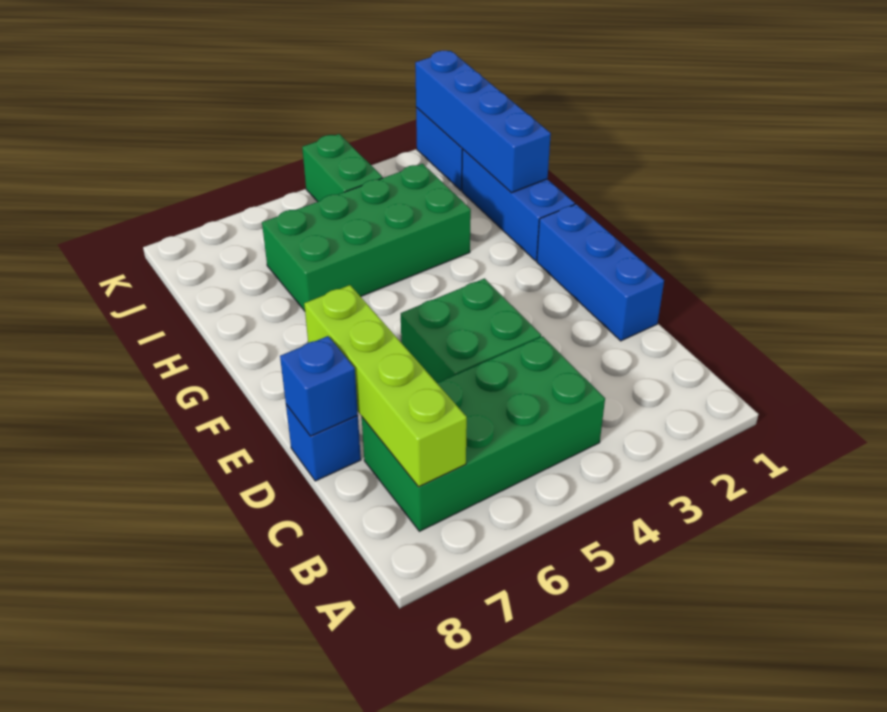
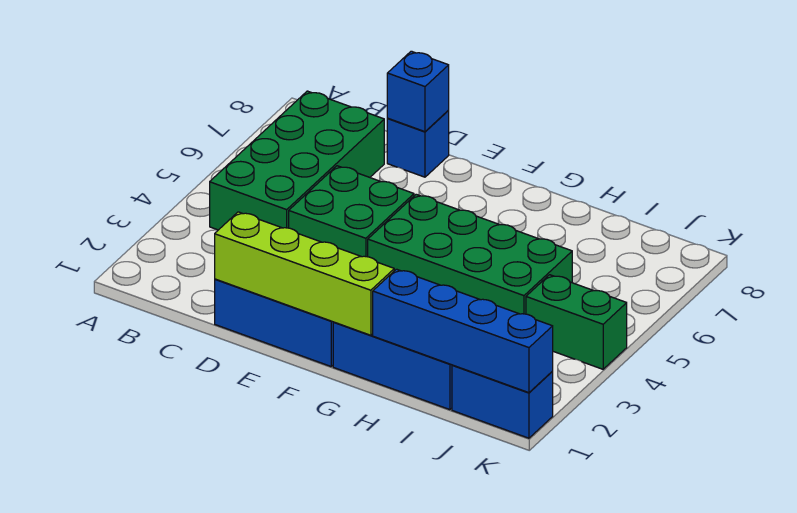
lime brick B7:E7 level 2 -> lime brick D1:G1 level 2
green brick H3:I6 level 1 -> green brick F4:I5 level 1

